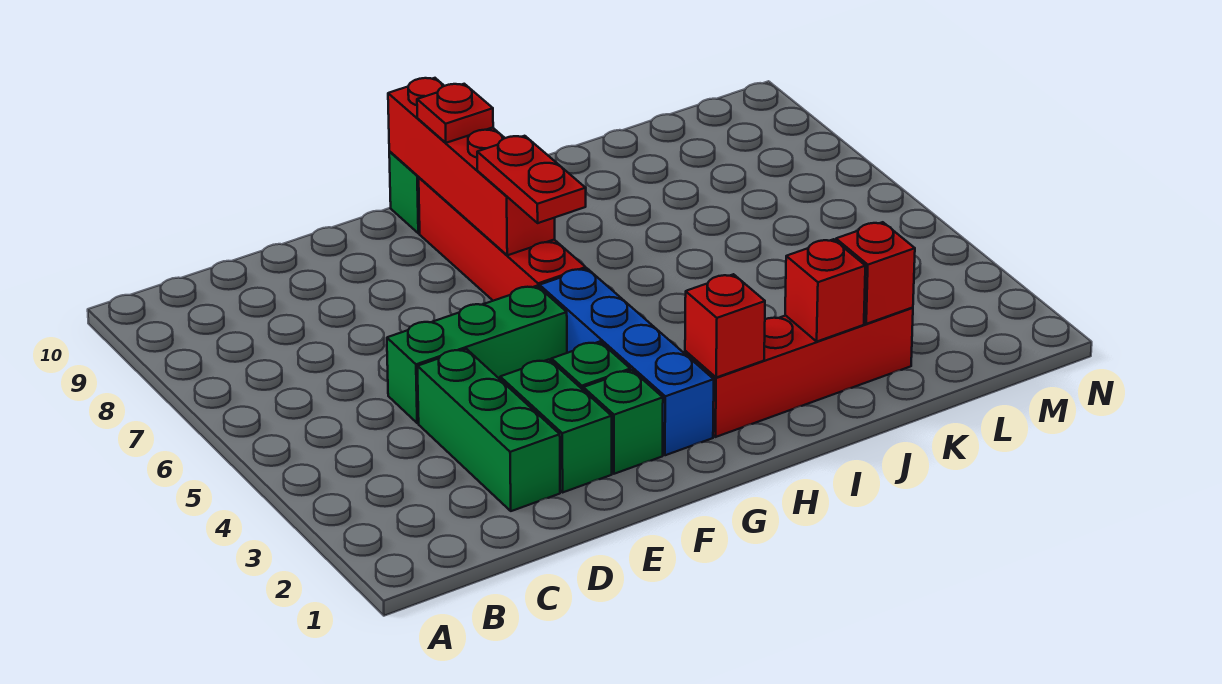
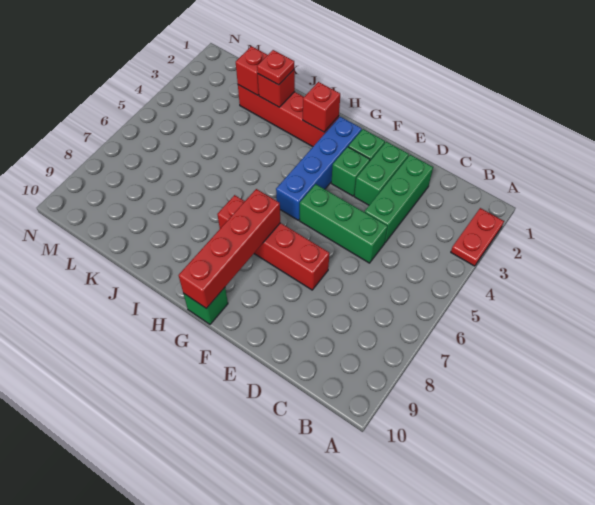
red brick G6:G9 level 1 -> red brick E7:H7 level 1
red plate G6:G7 level 3 -> red plate A2:A3 level 1
red plate G9 level 3 -> red plate J2 level 3

